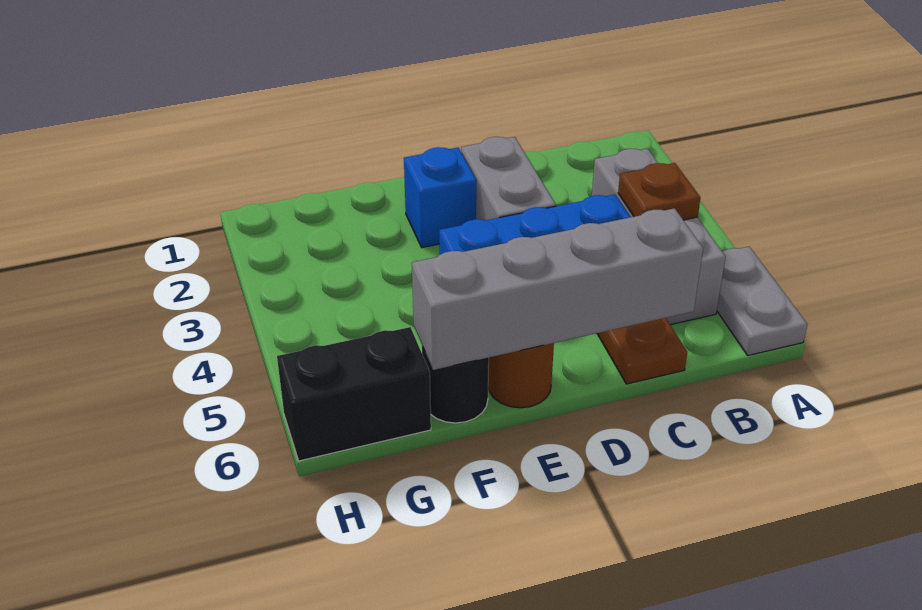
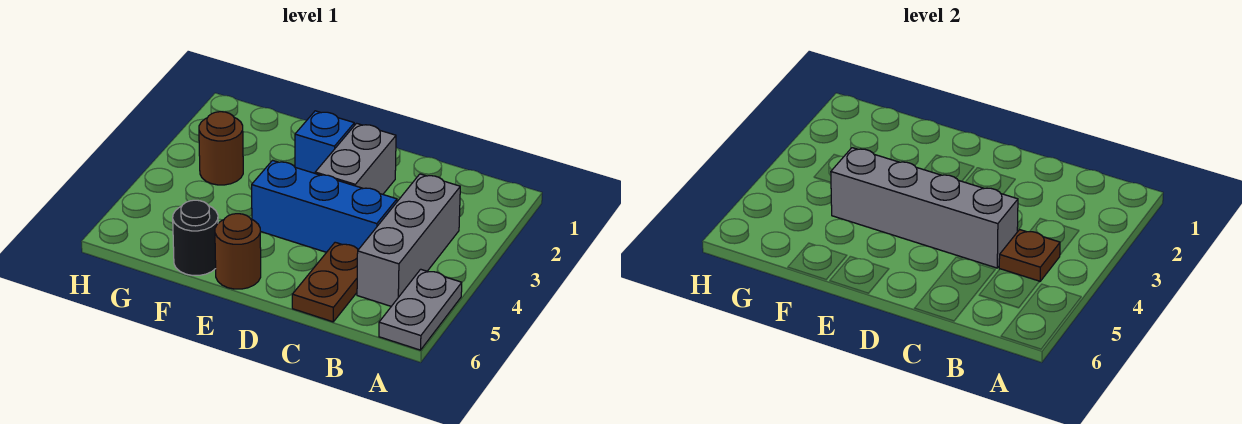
grey brick C6:F6 level 2 -> grey brick C4:F4 level 2
none -> brown round brick G3 level 1
black brick G6:H6 level 1 -> none

